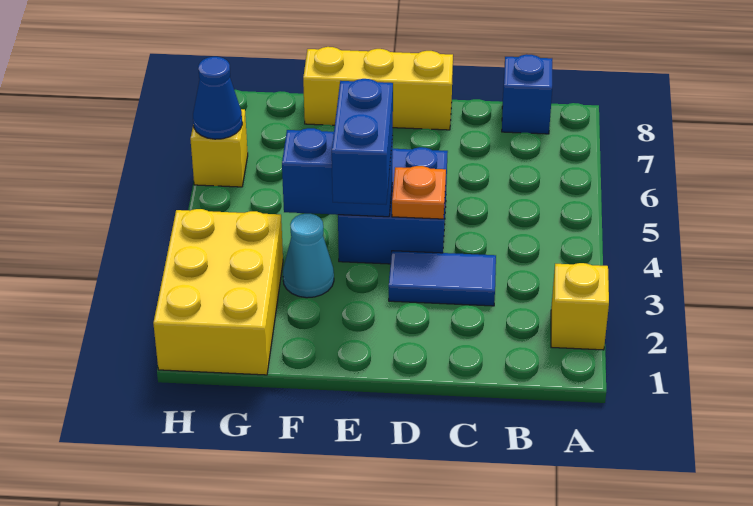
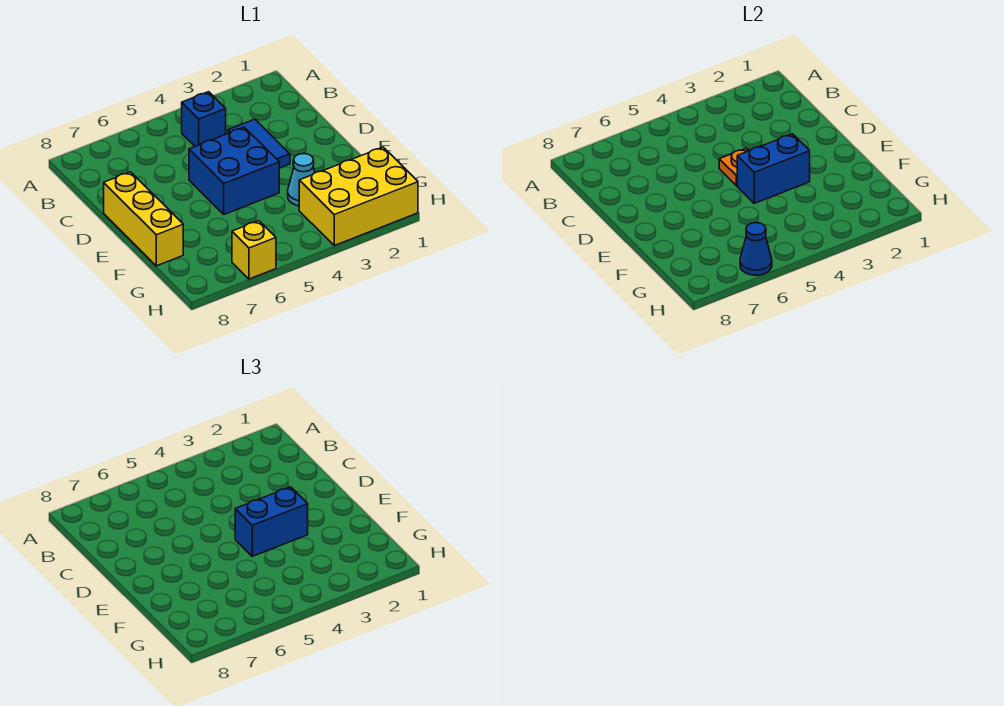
yellow brick A2 level 1 -> none
blue brick B8 level 1 -> blue brick B4 level 1
blue brick E4:F4 level 2 -> blue brick E3:E4 level 2

